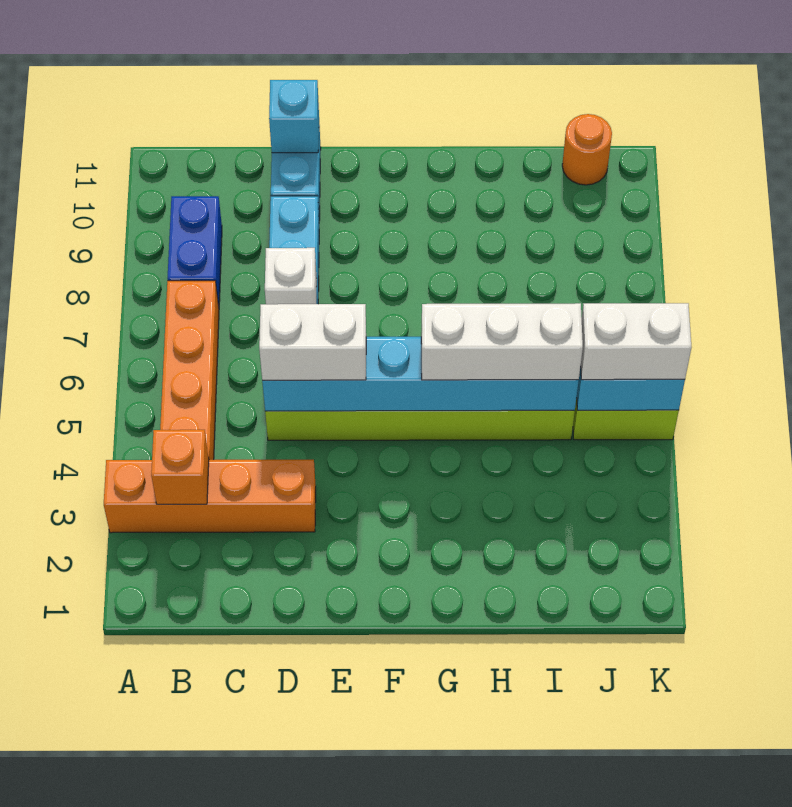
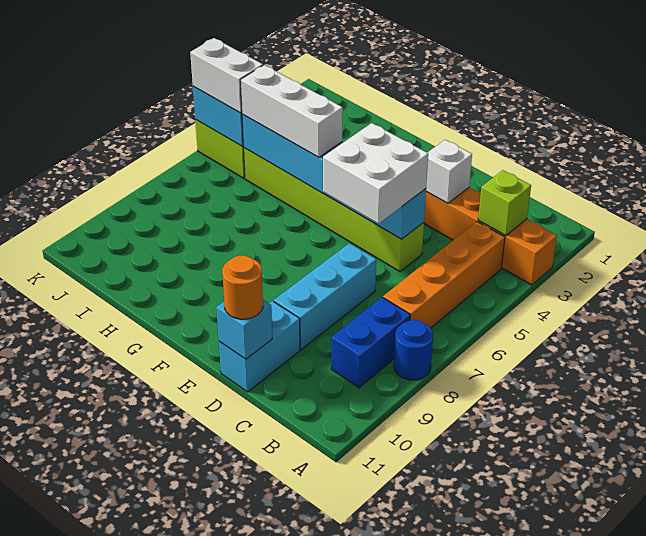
none -> blue round brick A8 level 1
orange brick B3 level 2 -> lime brick B3 level 2
white brick D5:E5 level 3 -> white brick D5:E6 level 3
white brick D7 level 2 -> white brick D3 level 2
orange round brick J11 level 1 -> orange round brick D11 level 3

